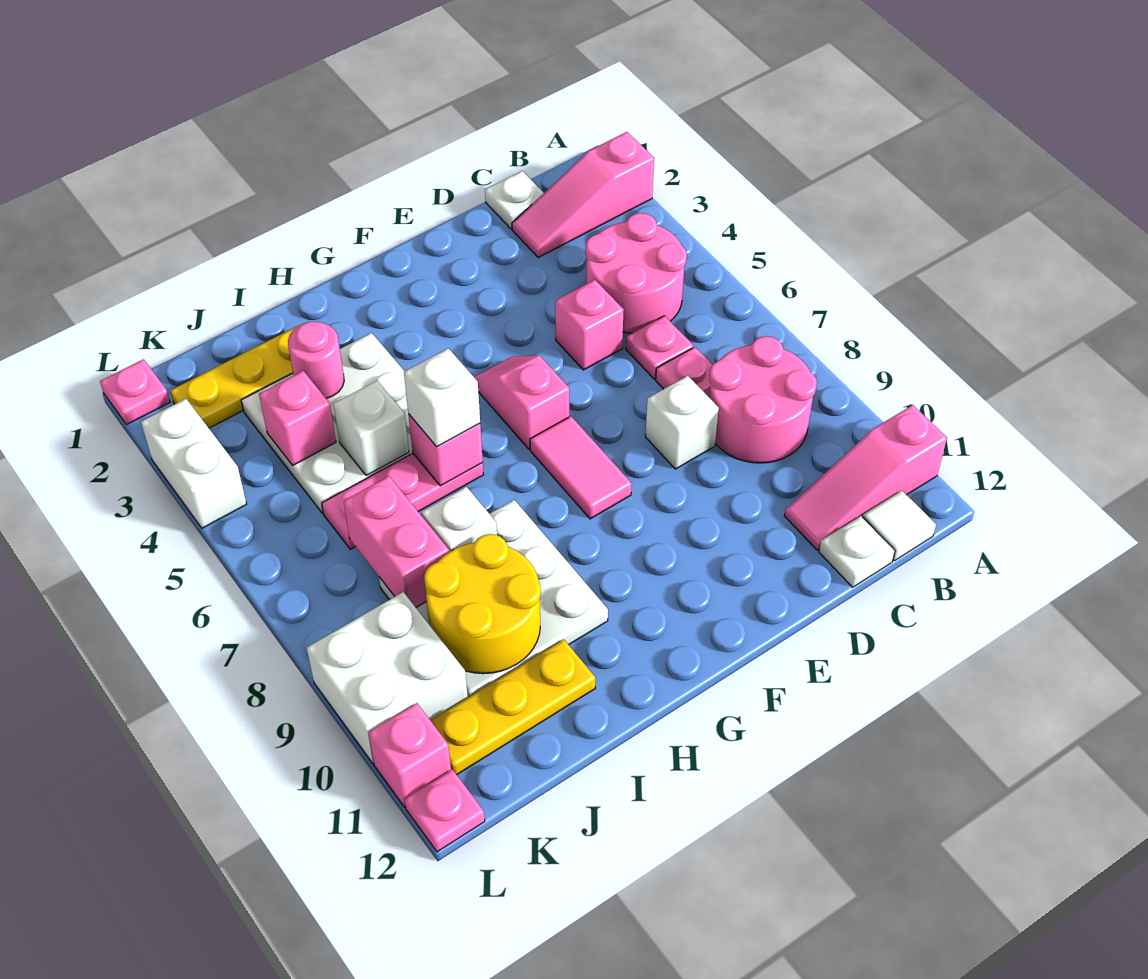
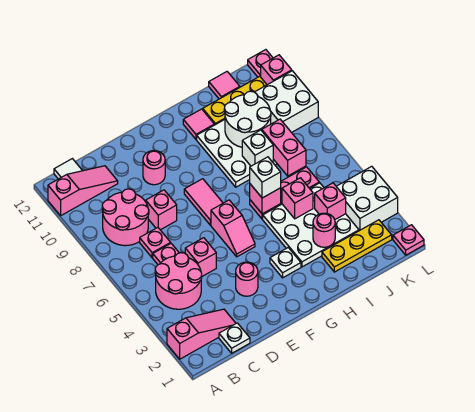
white plate C12 level 1 -> white plate G3 level 1
white brick D8 level 1 -> pink brick D8 level 1
none -> pink round brick E3 level 1
none -> pink round brick E10 level 1
none -> pink tile H11 level 1
white brick I5 level 2 -> pink brick I5 level 2
yellow round brick I9:J10 level 2 -> white round brick I9:J10 level 2
none -> pink tile J12 level 1
white brick L3:L4 level 1 -> white brick K3:L4 level 1

